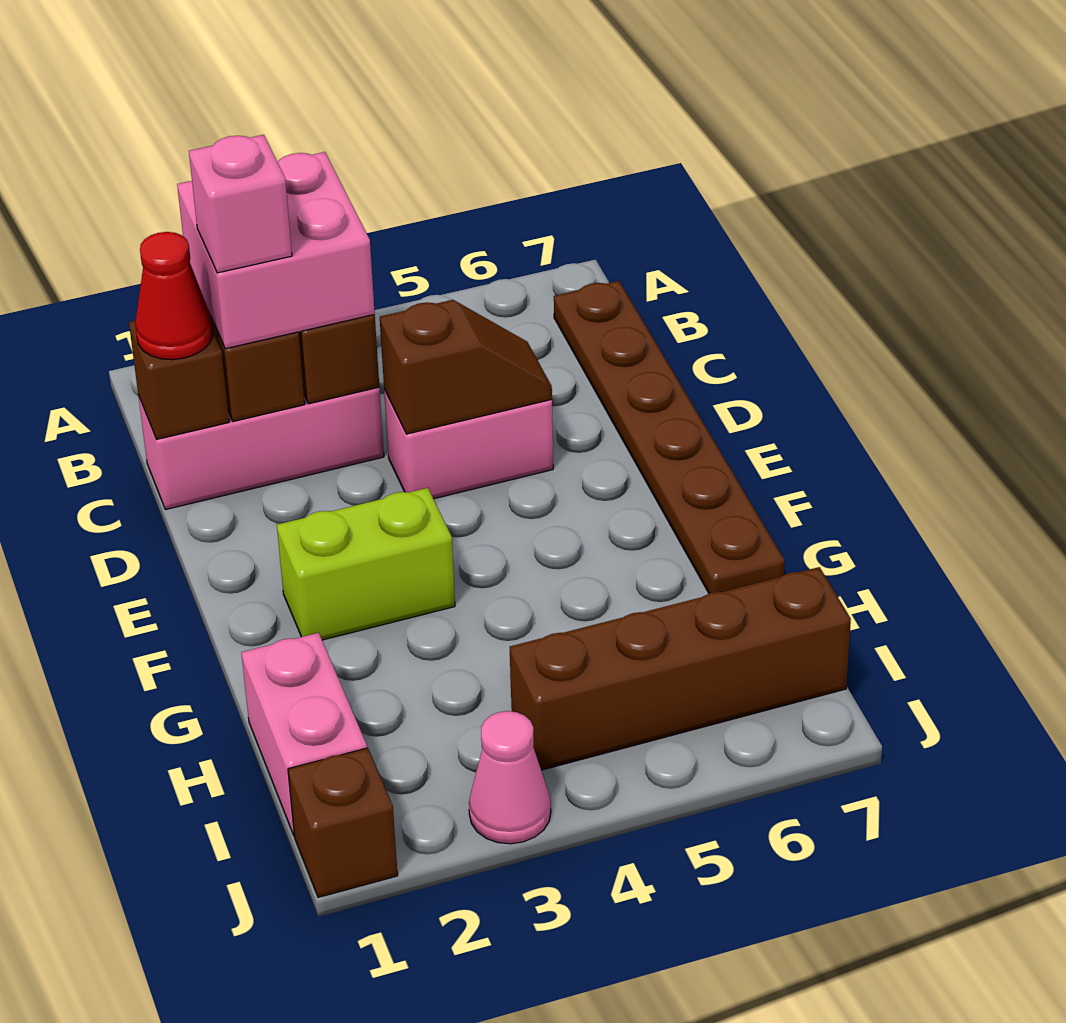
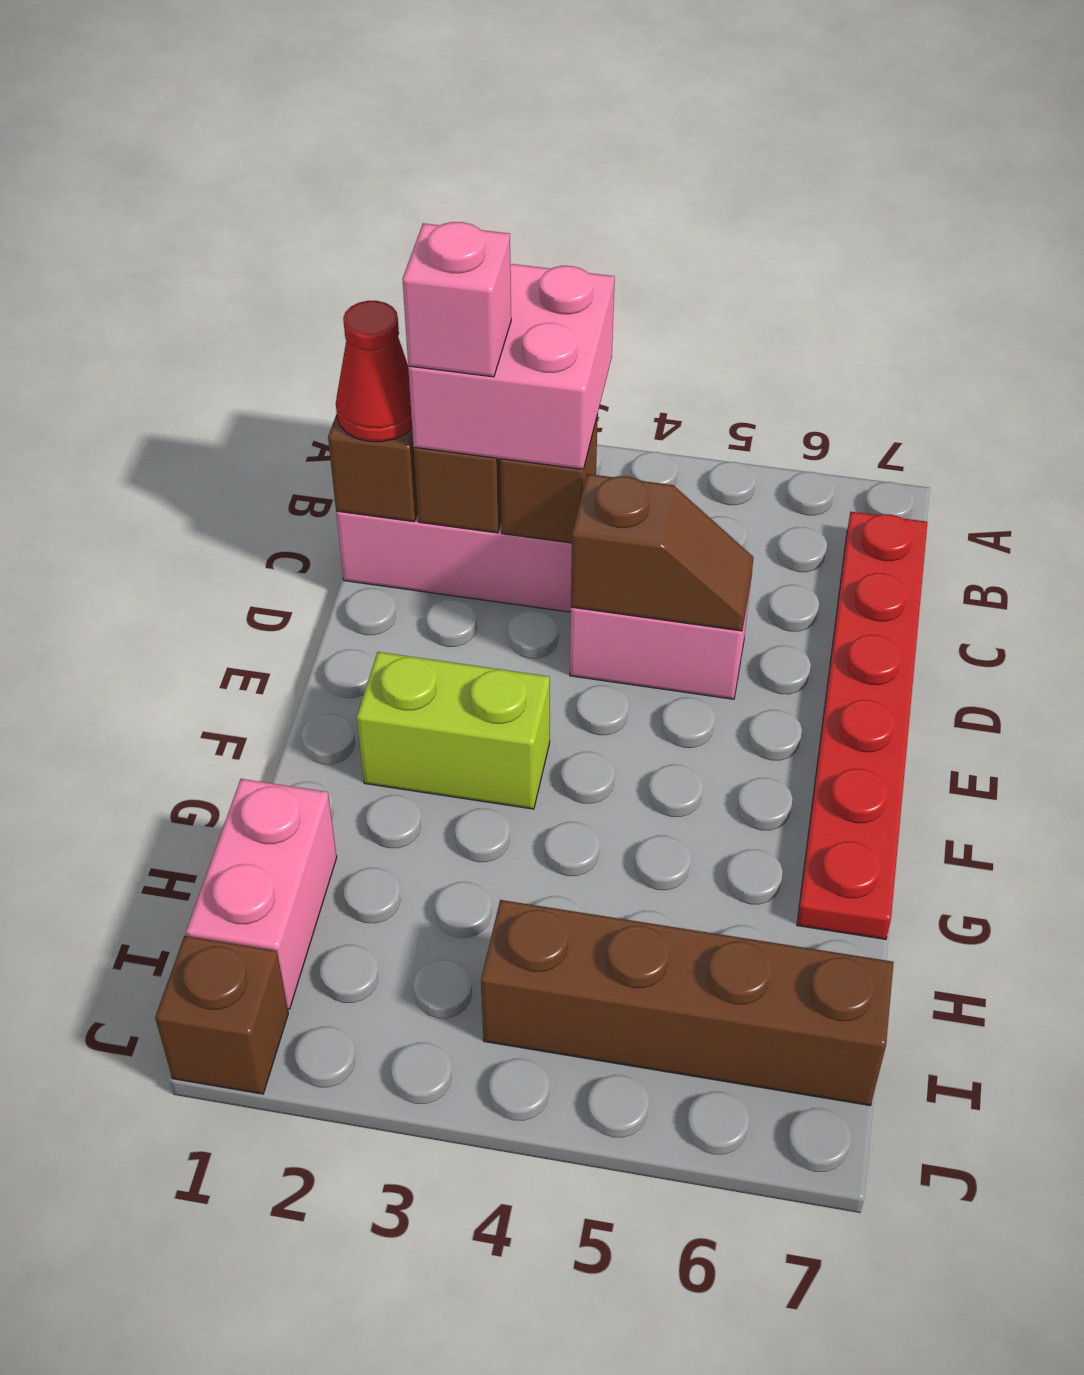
brown plate B7:G7 level 1 -> red plate B7:G7 level 1
pink cone J3 level 1 -> none

